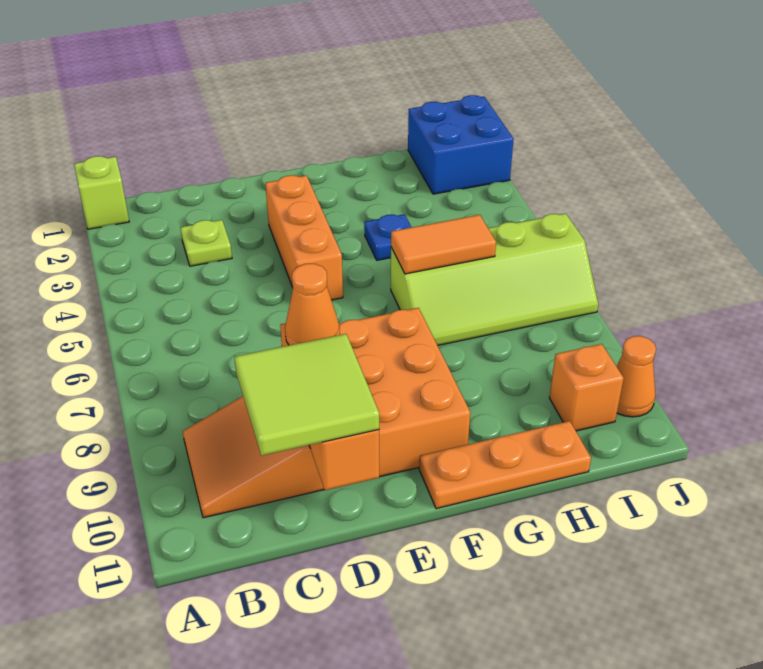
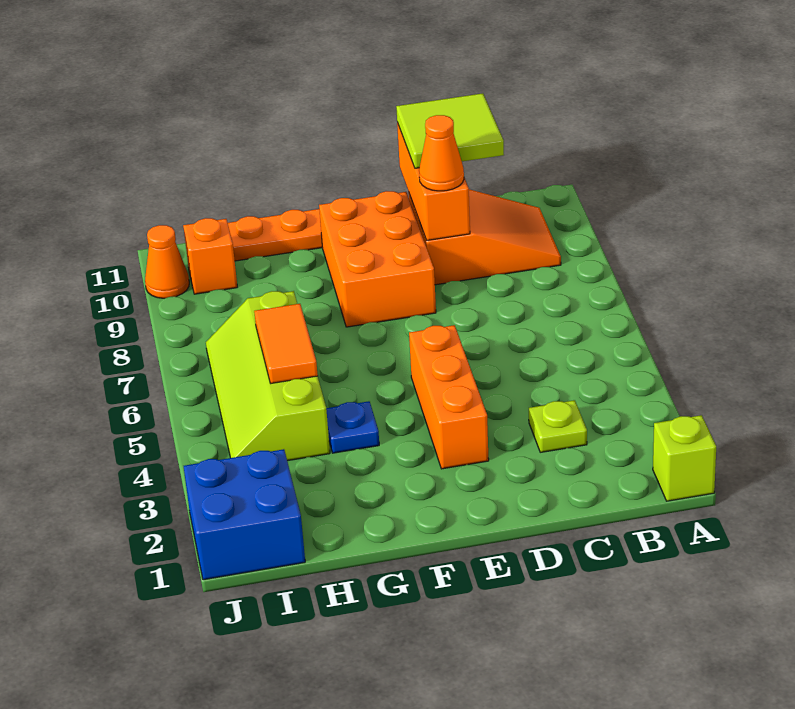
lime slope G6:J7 level 1 top 6 -> lime slope H4:I7 level 1 top H
orange tile G6:H6 level 2 -> orange tile H5:H6 level 2

